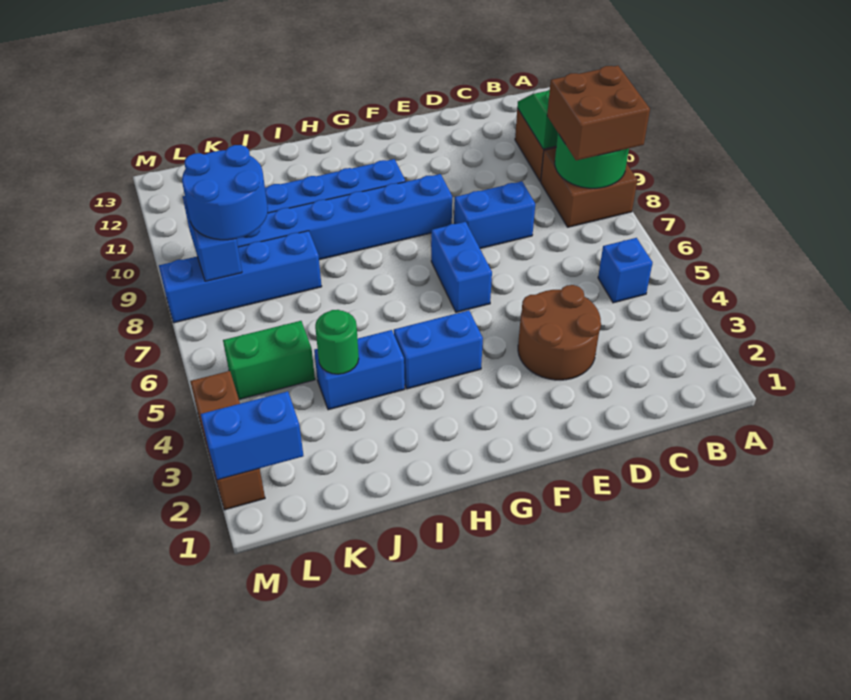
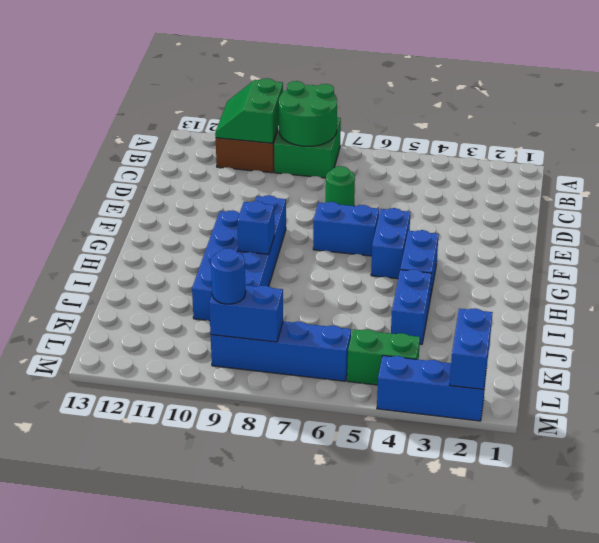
brown brick A8:B9 level 1 -> green brick A8:B9 level 1
brown brick A8:B9 level 3 -> none
blue brick B5 level 1 -> blue brick H9 level 2
brown round brick D3:E4 level 1 -> none
blue brick D8:E8 level 1 -> blue brick F5:G5 level 1
green round brick J4 level 2 -> green round brick D7 level 1
blue brick J8:M8 level 1 -> blue brick L6:L9 level 1
green brick K5:L5 level 1 -> green brick L4:L5 level 1
blue round brick K8:L9 level 3 -> blue round brick L9 level 3
brown brick M2:M4 level 1 -> blue brick M2:M4 level 1

